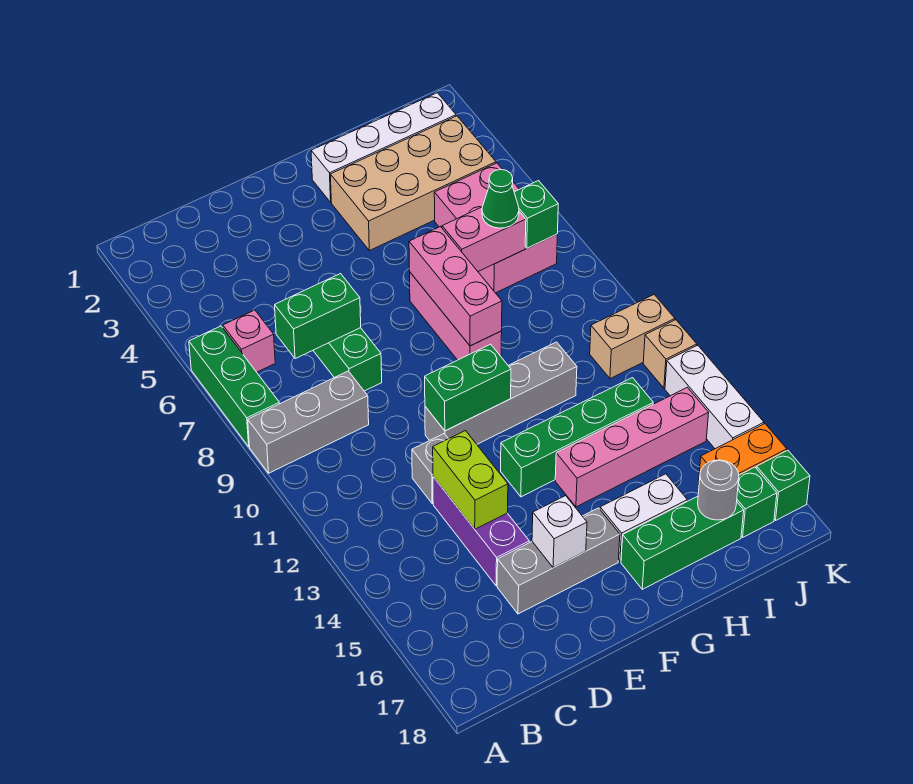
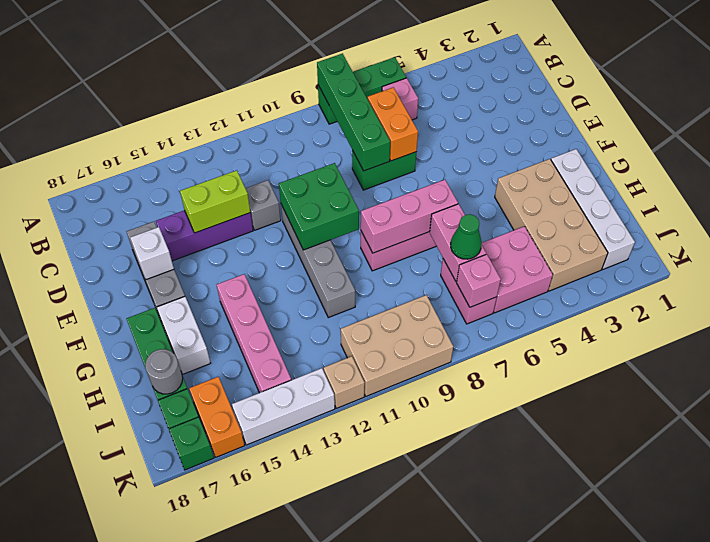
grey brick A9:C9 level 1 -> none
green brick C7:D7 level 2 -> orange brick C7:D7 level 2
green brick E11:F11 level 2 -> green brick E10:F11 level 2
green brick F13:I13 level 1 -> green brick A8:D8 level 2
green brick J7 level 2 -> pink brick J7 level 2
tan brick J11:K11 level 1 -> tan brick J9:K11 level 1

